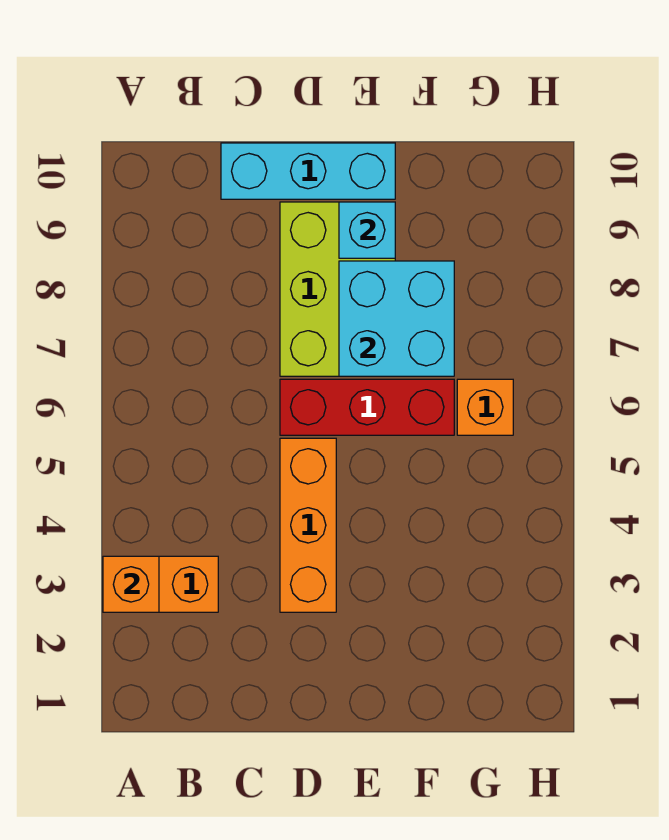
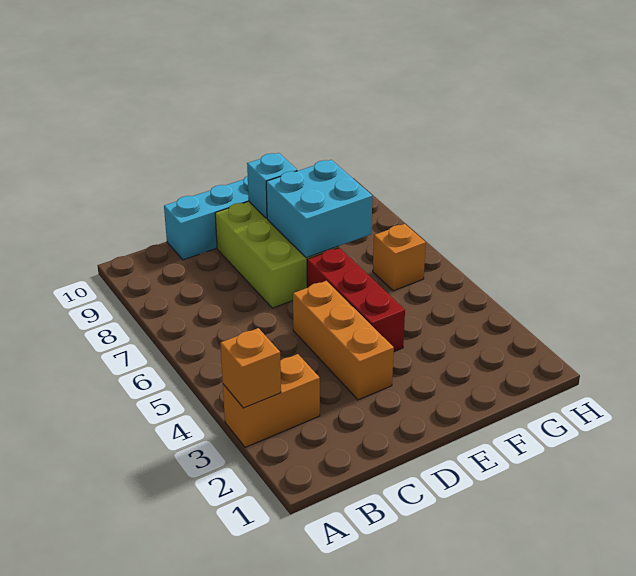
red brick D6:F6 level 1 -> red brick E4:E6 level 1

